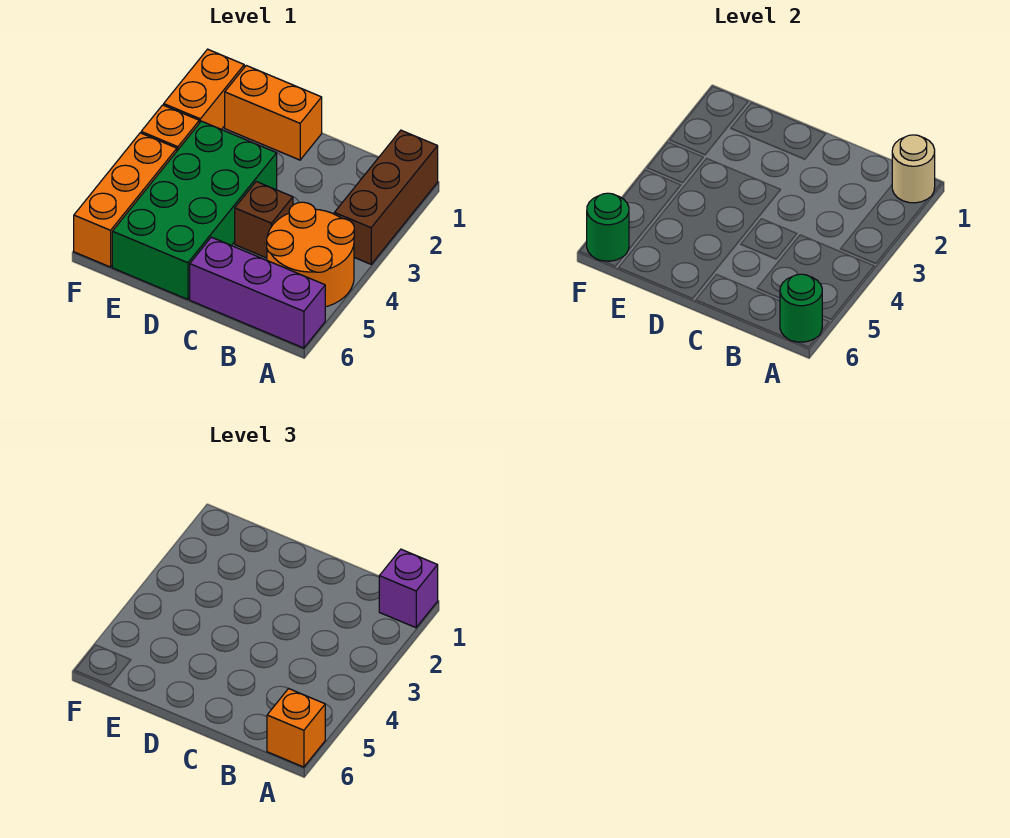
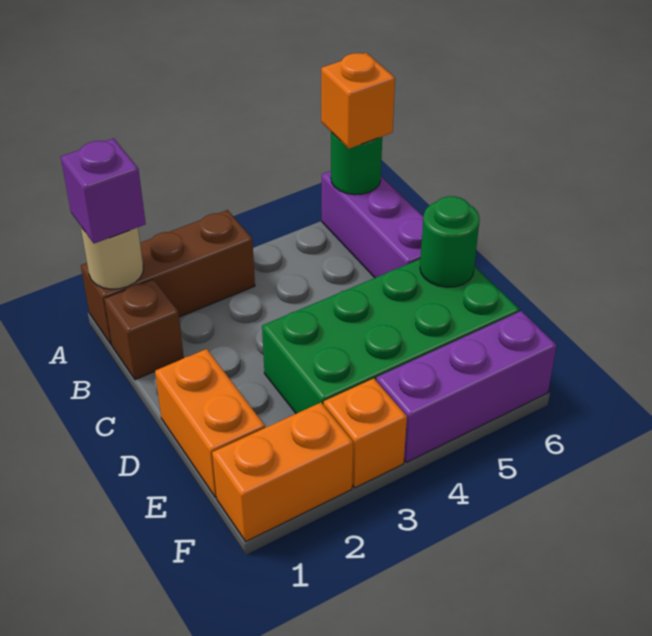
orange round brick A4:B5 level 1 -> none
brown brick C4 level 1 -> brown brick B1 level 1
orange brick F4:F6 level 1 -> purple brick F4:F6 level 1
green round brick F6 level 2 -> green round brick D6 level 2

